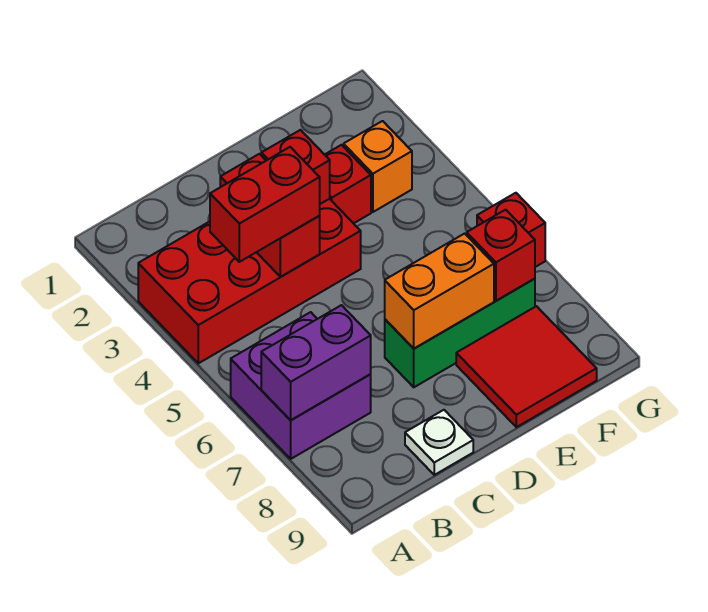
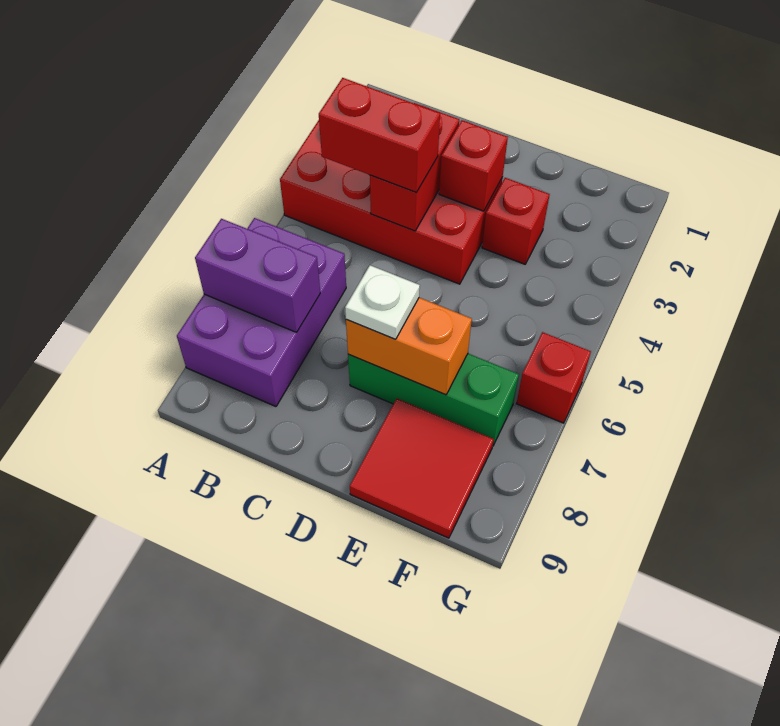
purple brick A6:B7 level 1 -> purple brick A6:B8 level 1
white plate C9 level 1 -> white plate D7 level 3
orange brick F3 level 1 -> none
red brick F7 level 2 -> none

